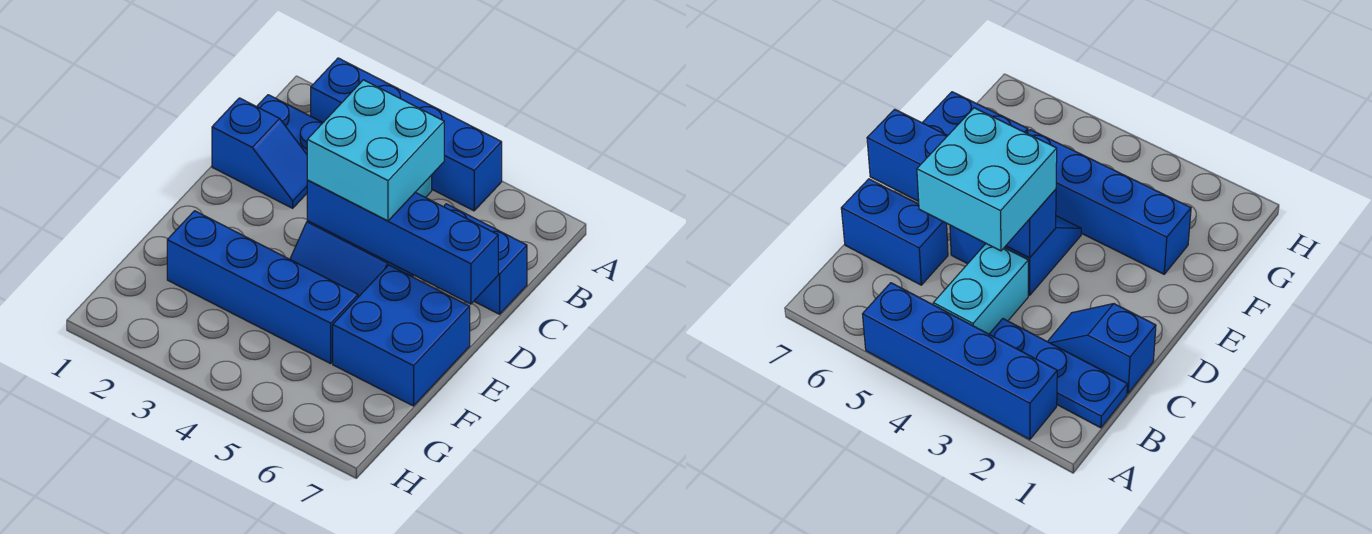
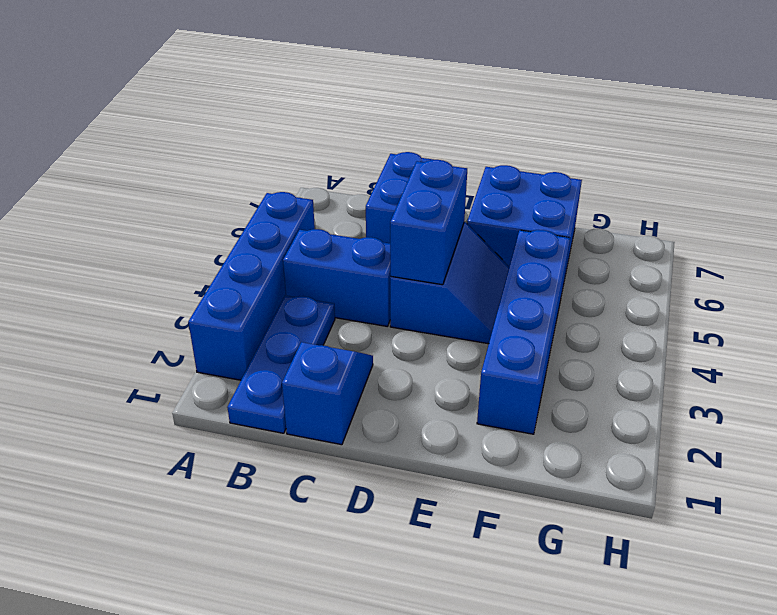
cyan brick B4:C4 level 1 -> blue brick B4:C4 level 1
cyan brick C4:D5 level 3 -> none
blue brick D4:D7 level 2 -> blue brick D4:D5 level 2

